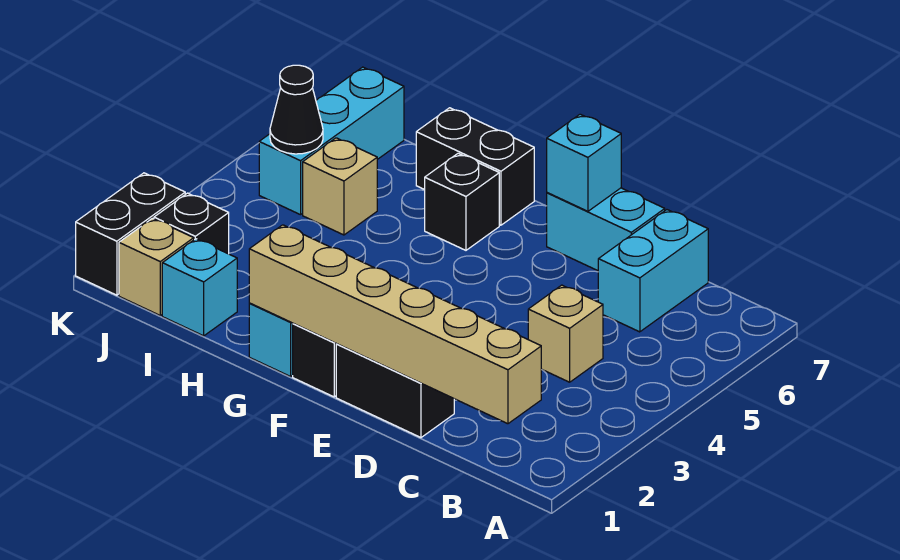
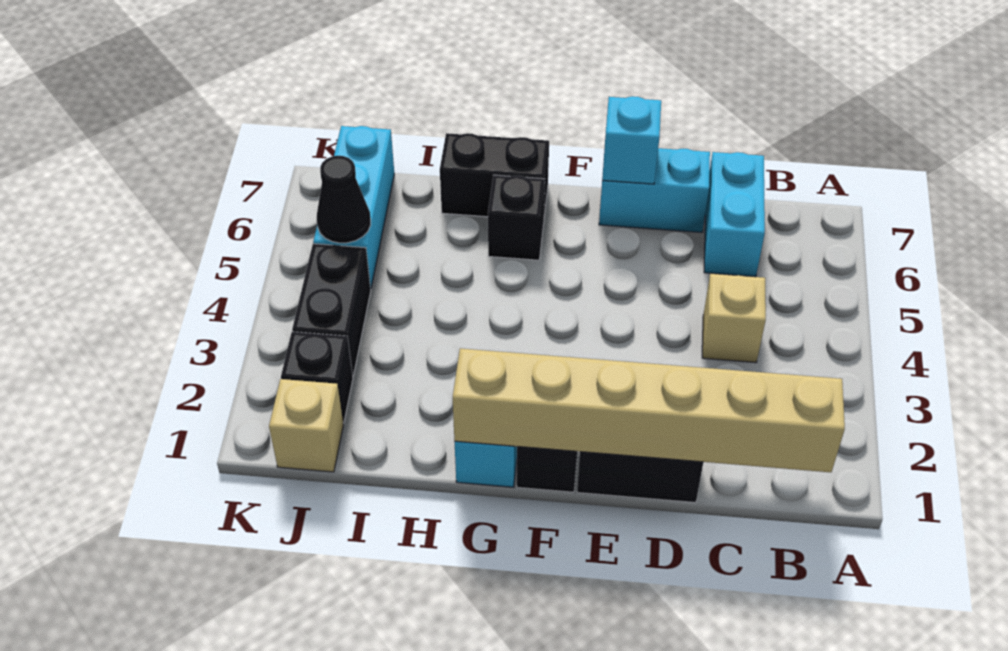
cyan brick I1 level 1 -> none
tan brick I5 level 1 -> none
black brick K1:K2 level 1 -> black brick J3:J4 level 1

